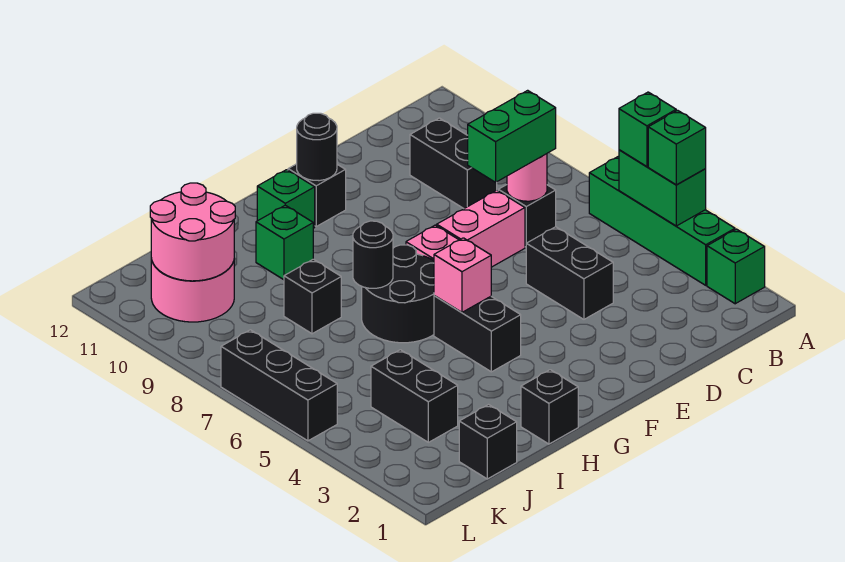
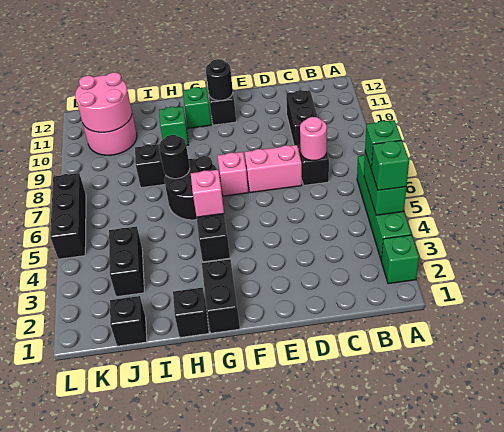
green brick C7:D7 level 3 -> none
black brick D4:D5 level 1 -> black brick G1:G2 level 1

